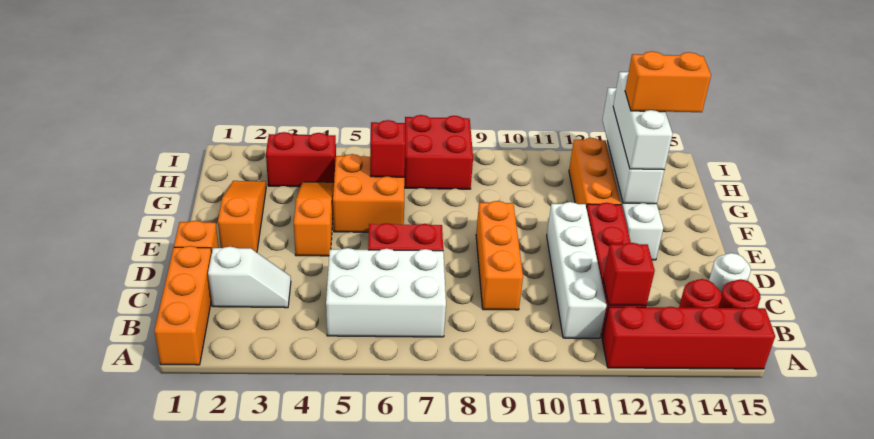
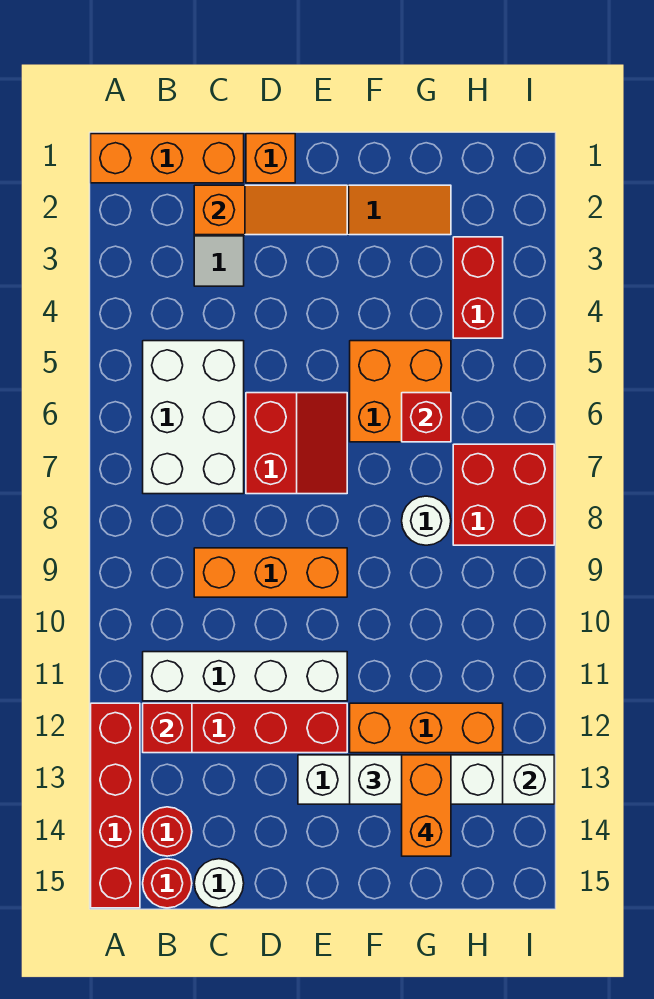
orange slope E4:G4 level 1 top E -> orange slope C2:E2 level 2 top C
none -> white round brick G8 level 1

